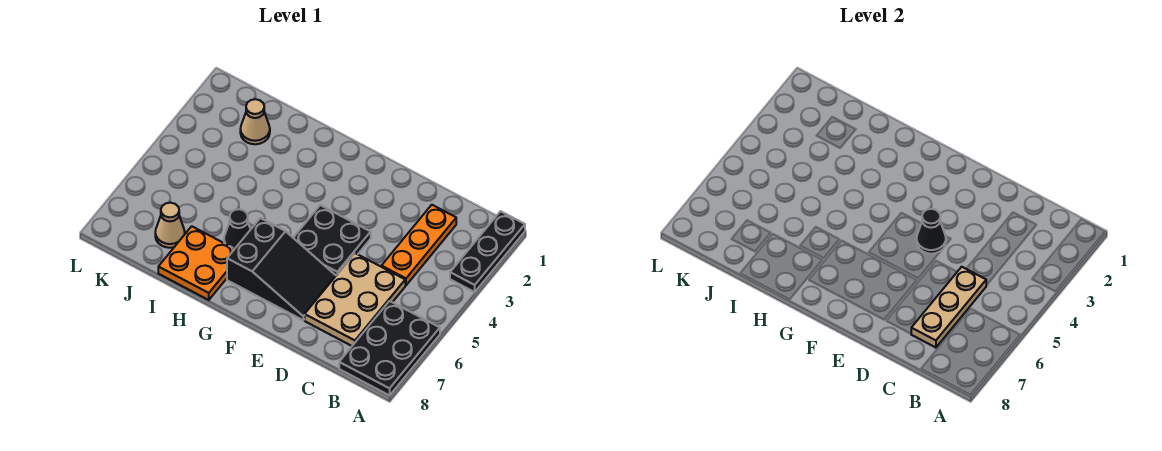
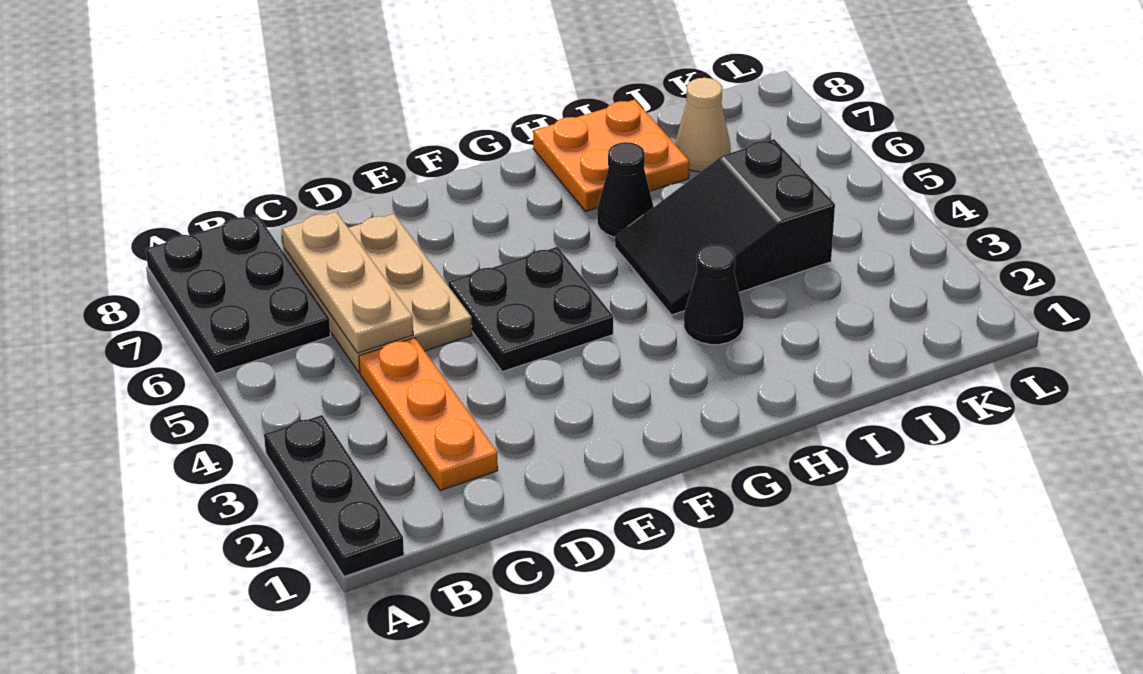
black cone E4 level 2 -> black cone H3 level 1
black slope E6:G7 level 1 top G -> black slope H4:J5 level 1 top J
tan cone J2 level 1 -> none

